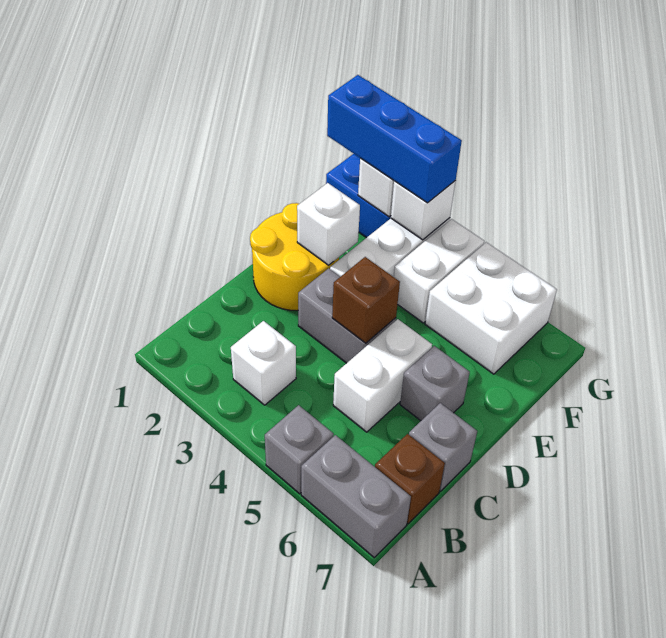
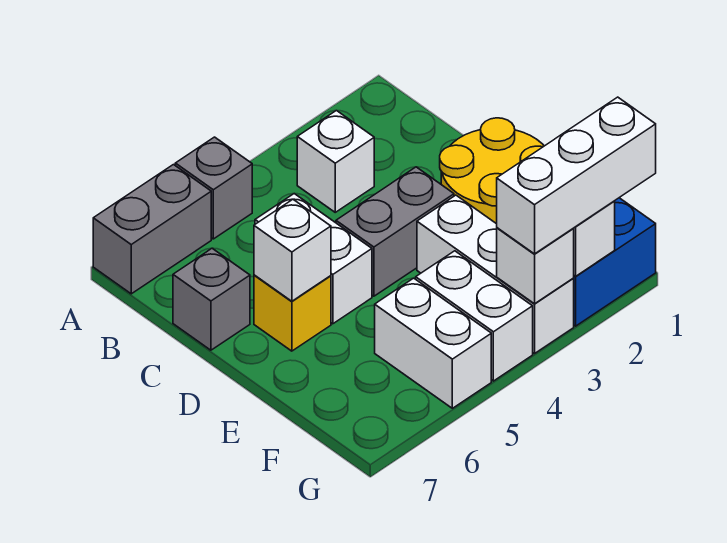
brown brick B7 level 1 -> none
brown brick D4 level 2 -> none
grey brick D6 level 1 -> yellow brick D6 level 1
white brick E2 level 2 -> white brick D6 level 2
white brick F5:G6 level 1 -> white brick F5:G5 level 1
blue brick G1:G3 level 3 -> white brick G1:G3 level 3

